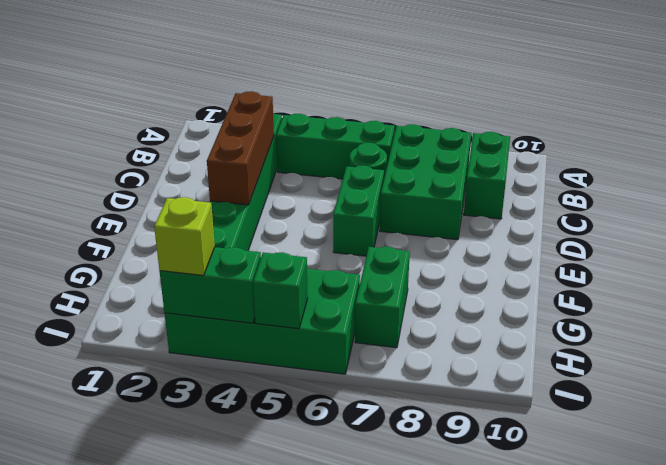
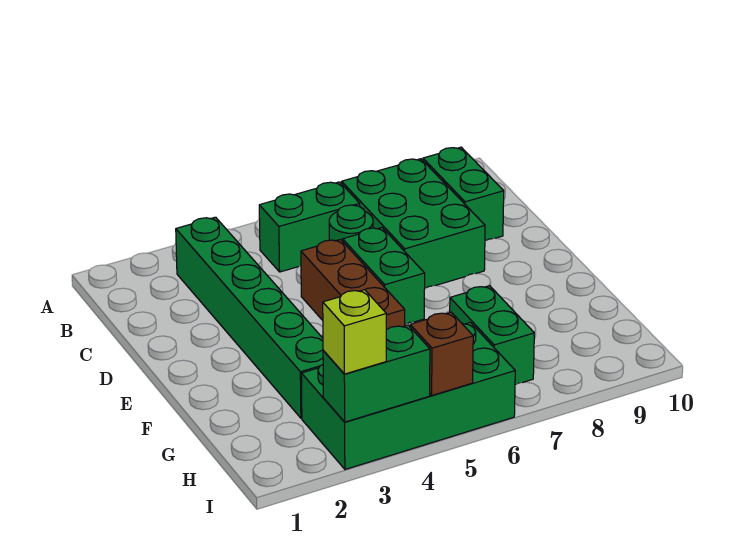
green brick B4:B6 level 1 -> green brick B5:B6 level 1
brown brick C3:E3 level 2 -> brown brick D5:F5 level 1
green brick I5 level 2 -> brown brick I5 level 2

